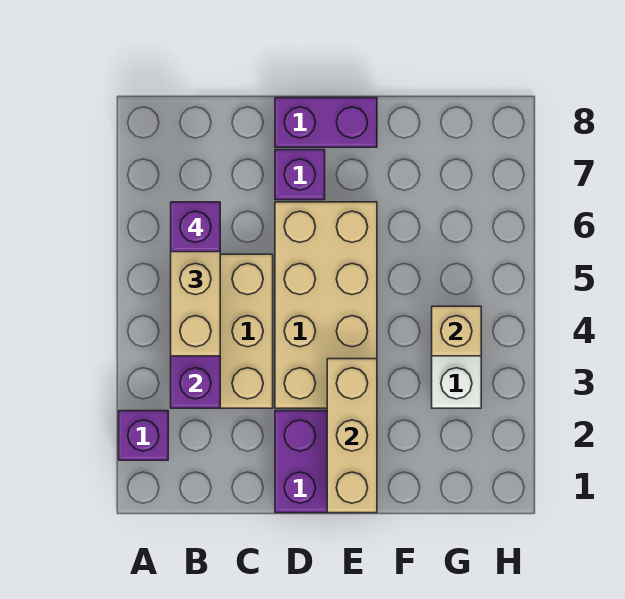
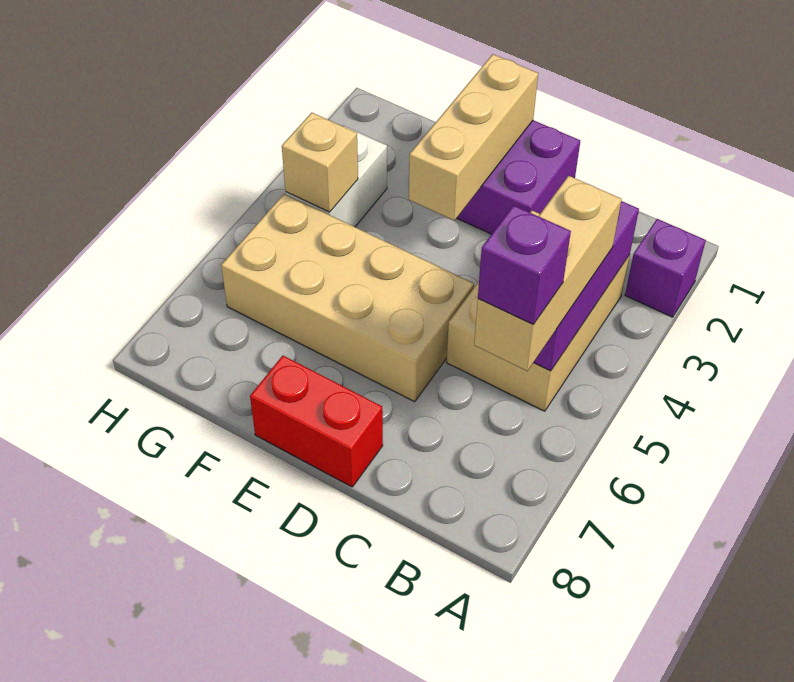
tan brick D3:E6 level 1 -> tan brick D5:G6 level 1
purple brick D7 level 1 -> none
purple brick D8:E8 level 1 -> red brick D8:E8 level 1

